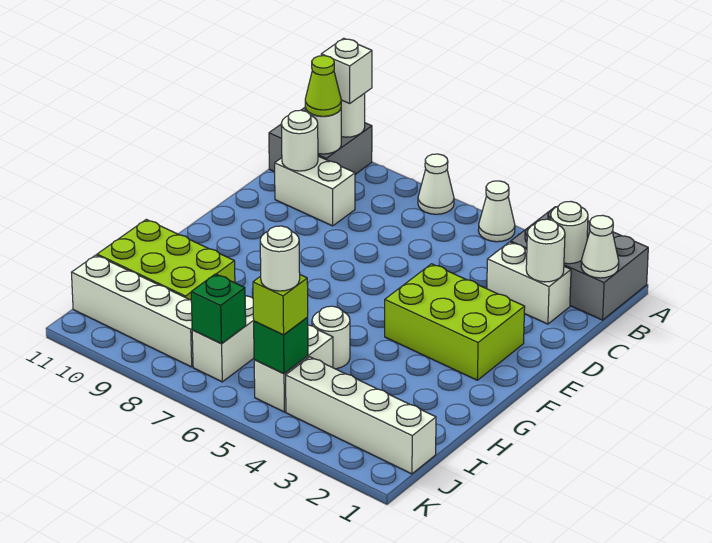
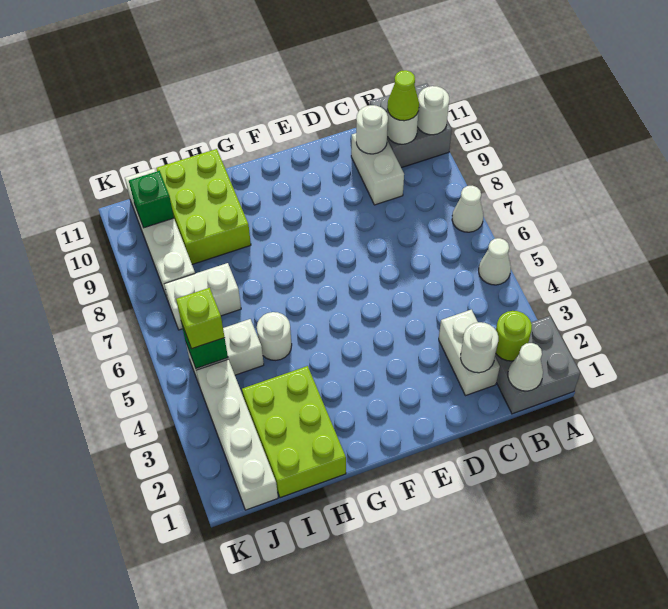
grey brick A1:B3 level 1 -> grey brick A1:B2 level 1
white brick A10 level 3 -> none
white round brick B2 level 2 -> lime round brick B2 level 2
lime brick E2:F4 level 1 -> lime brick H1:I3 level 1
white round brick J5 level 4 -> none
green brick J7 level 2 -> green brick J10 level 2

